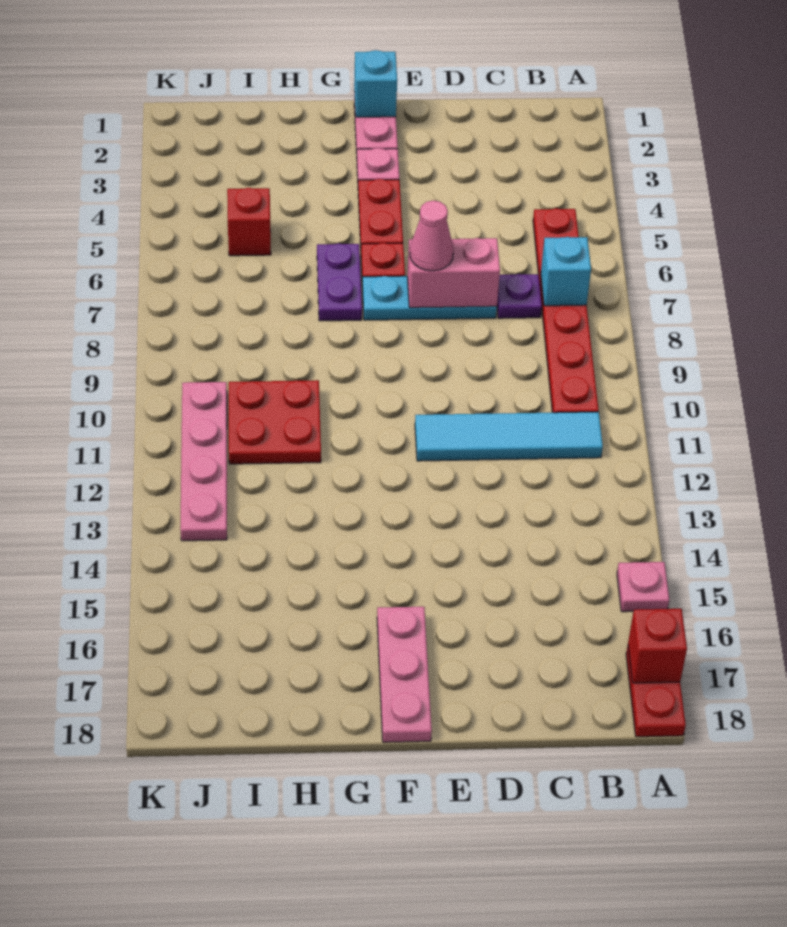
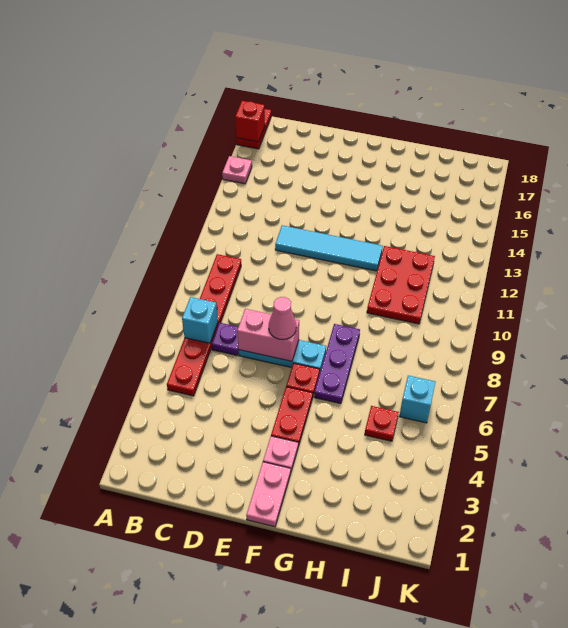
cyan tile B11:E11 level 1 -> cyan tile D12:G12 level 1
cyan brick F1 level 2 -> cyan brick J6 level 1
pink plate F16:F18 level 1 -> none
purple plate G6:G7 level 1 -> purple plate G6:G8 level 1
red plate H10:I11 level 1 -> red plate H10:I12 level 1
red brick I5 level 1 -> red plate I5 level 1
pink plate J10:J13 level 1 -> none

